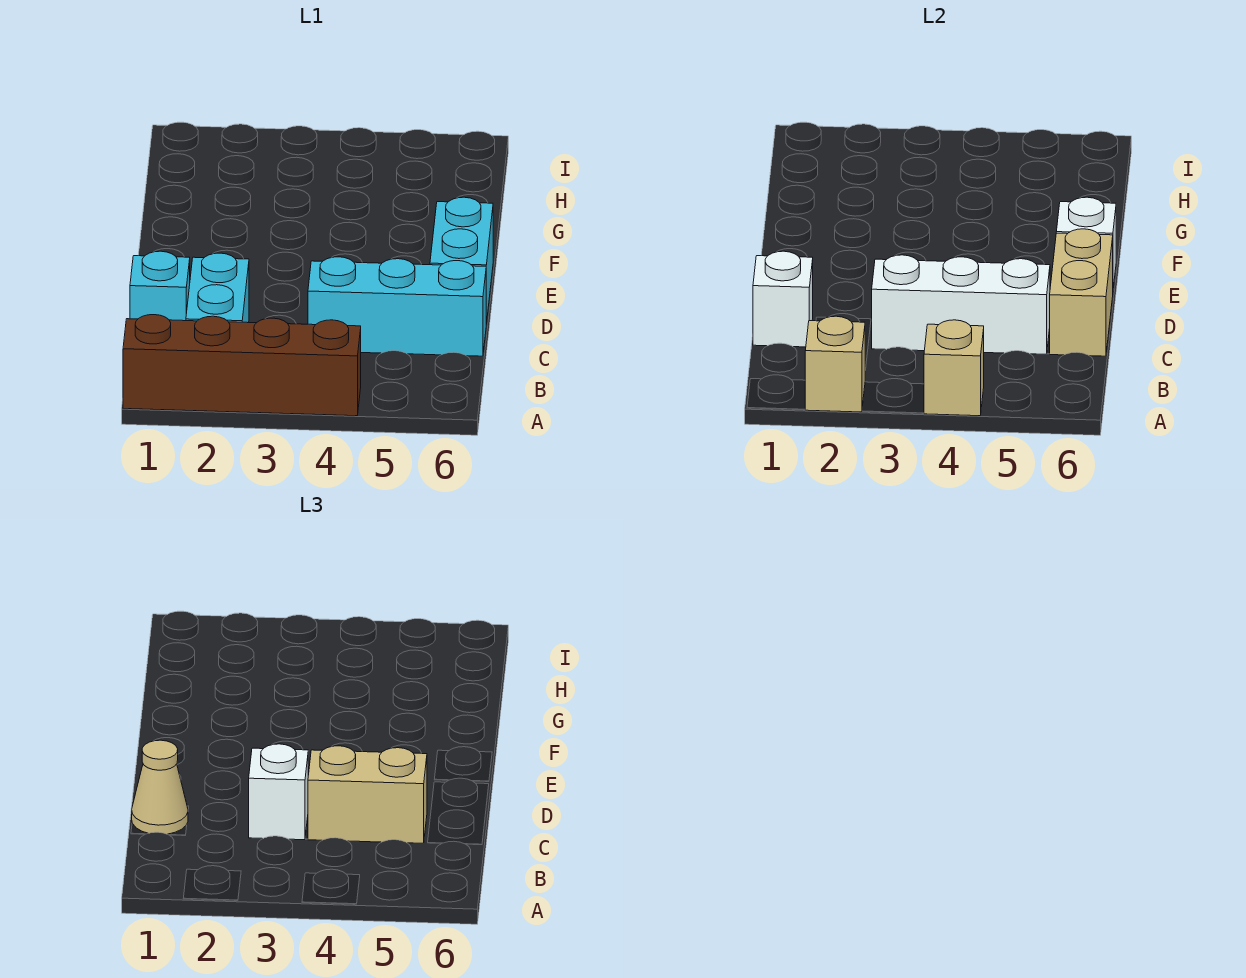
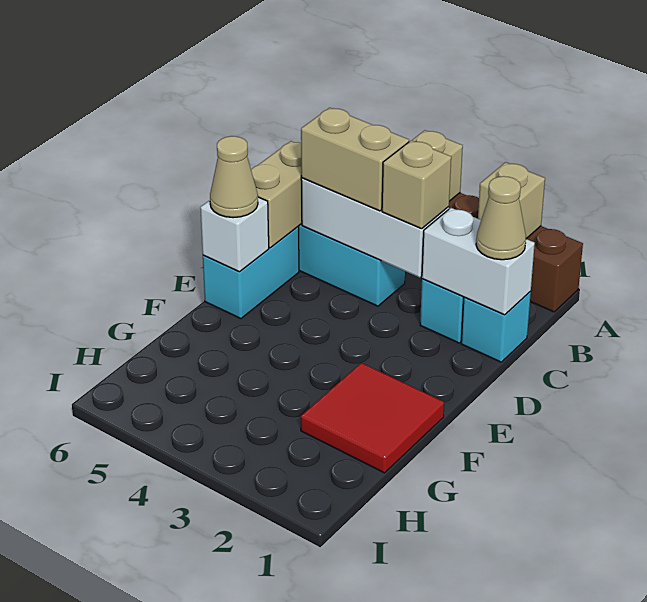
white brick C1 level 2 -> white brick C1:C2 level 2
white brick C3 level 3 -> tan brick C3 level 3
none -> tan cone E6 level 3
none -> red tile F1:G2 level 1

